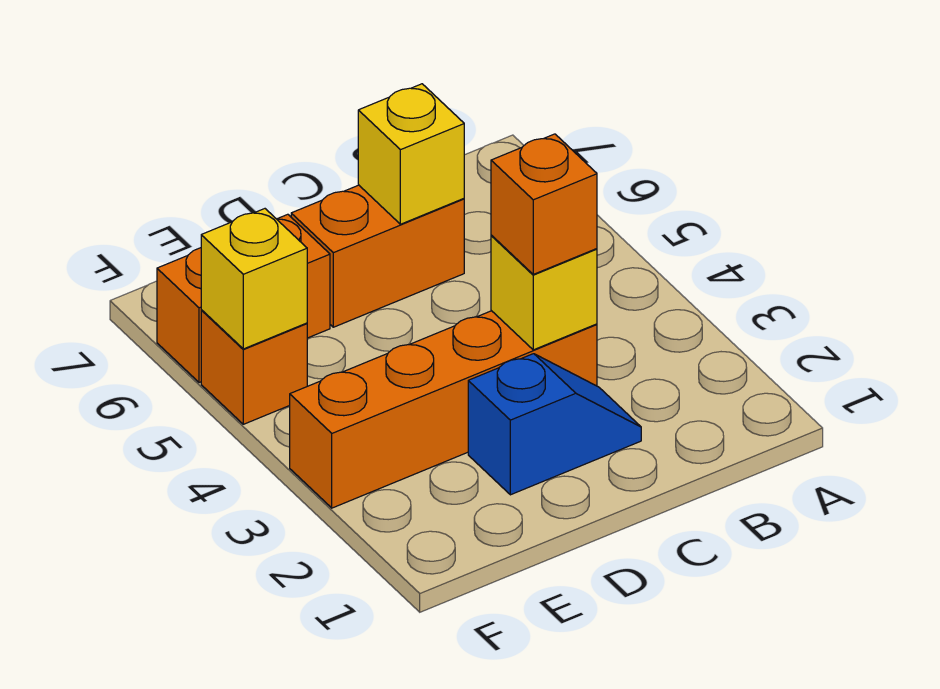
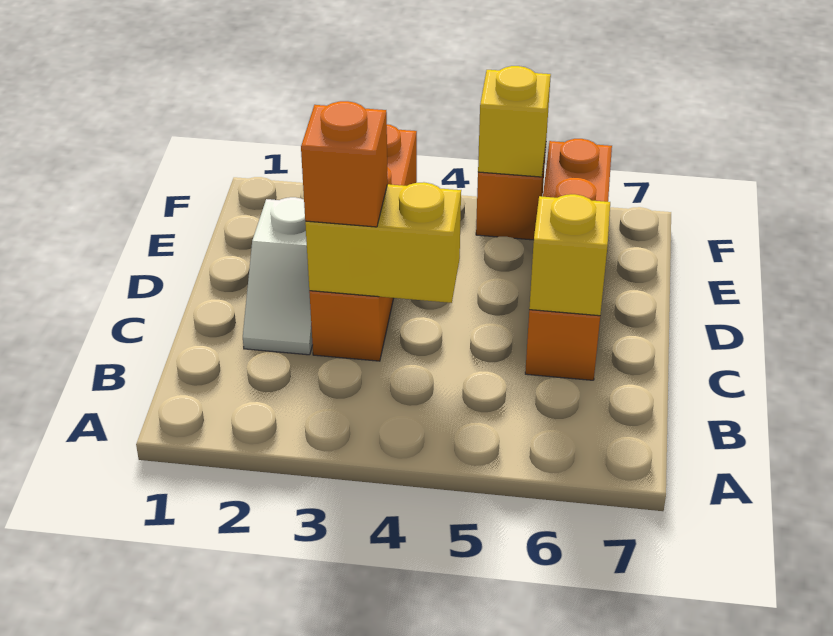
blue slope C2:D2 level 1 top D -> white slope C2:D2 level 1 top D
yellow brick C3 level 2 -> yellow brick C3:C4 level 2

